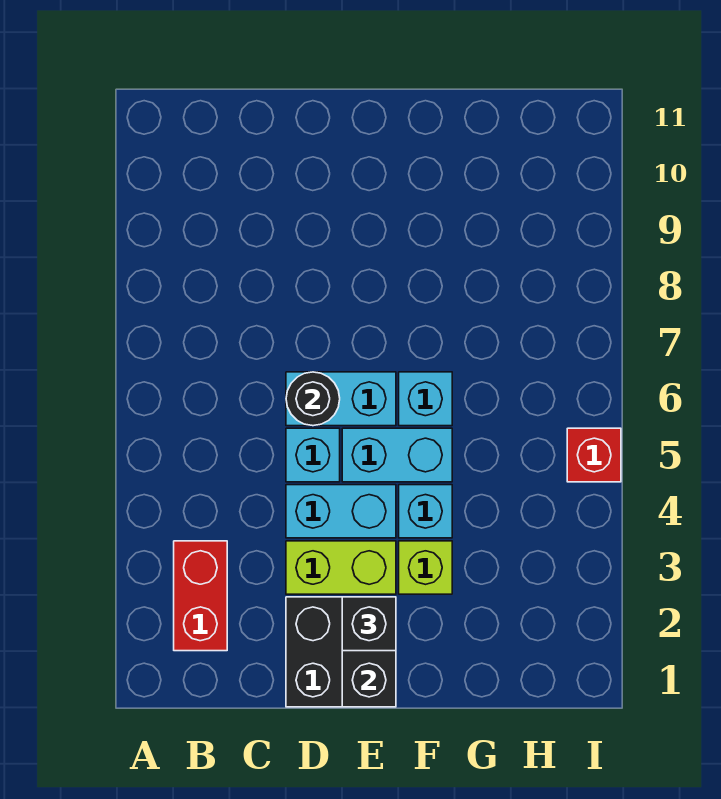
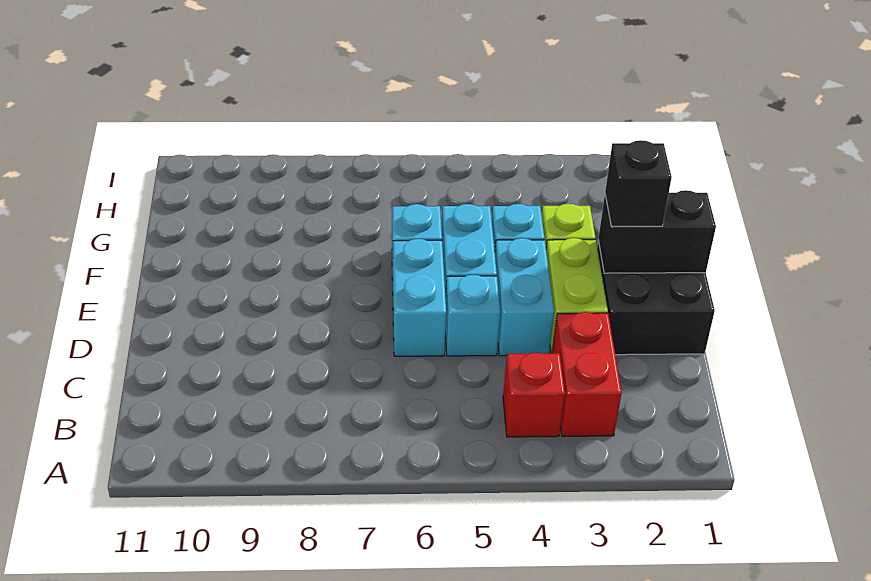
red brick B2:B3 level 1 -> red brick B3:C3 level 1
black round brick D6 level 2 -> none
red brick I5 level 1 -> red brick B4 level 1

